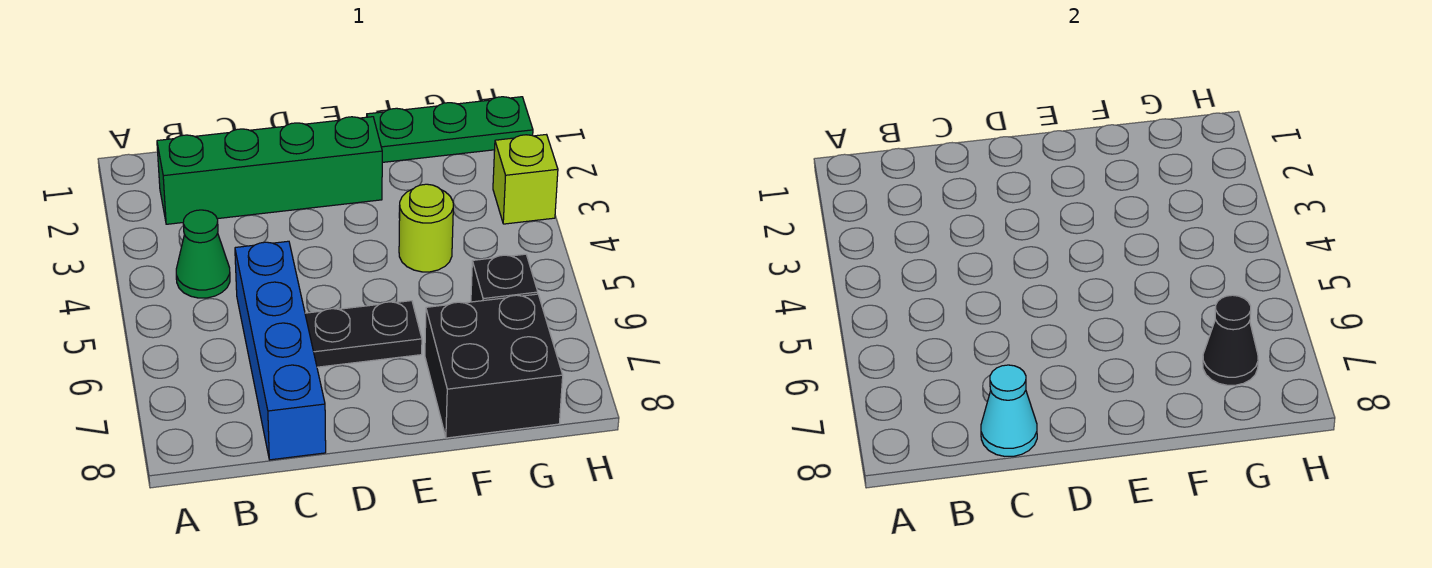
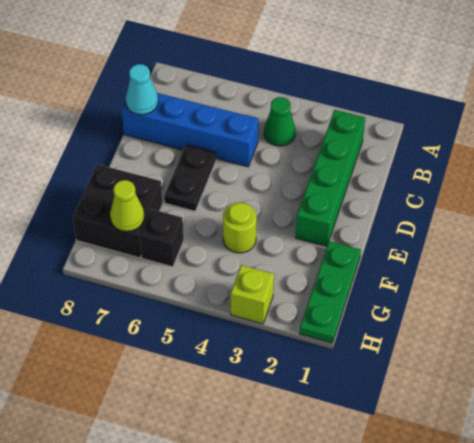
black cone G7 level 2 -> lime cone G7 level 2

